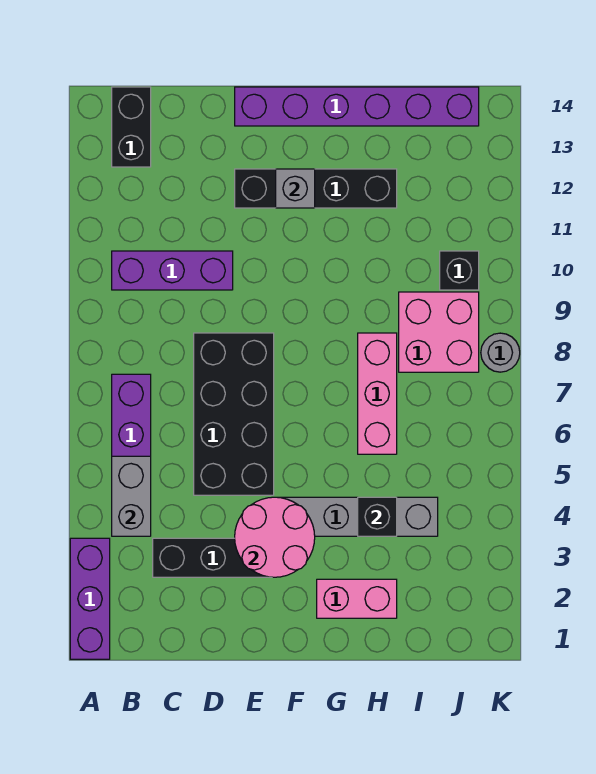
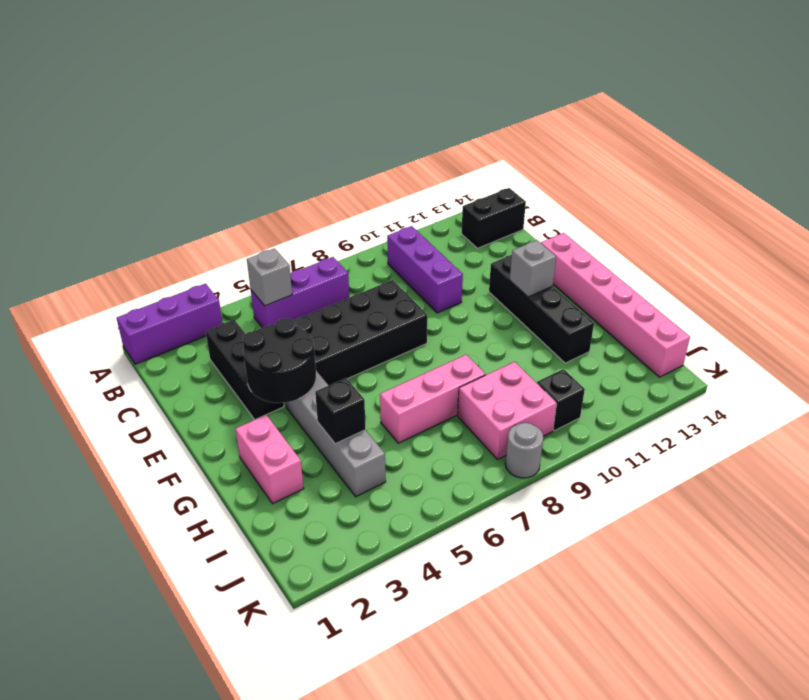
grey brick B4:B5 level 2 -> grey brick B5 level 2
pink round brick E3:F4 level 2 -> black round brick E3:F4 level 2
purple brick E14:J14 level 1 -> pink brick E14:J14 level 1

